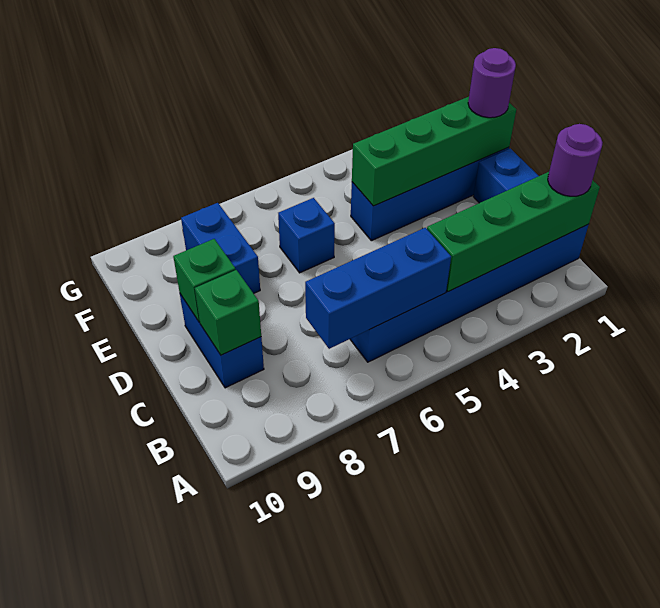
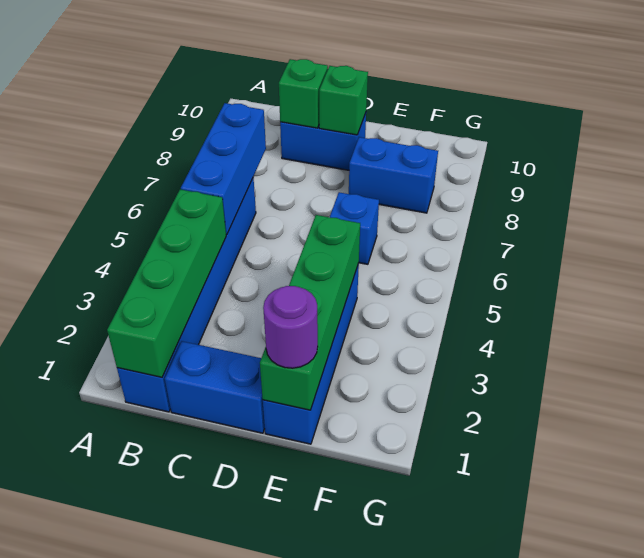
purple round brick B1 level 3 -> none

